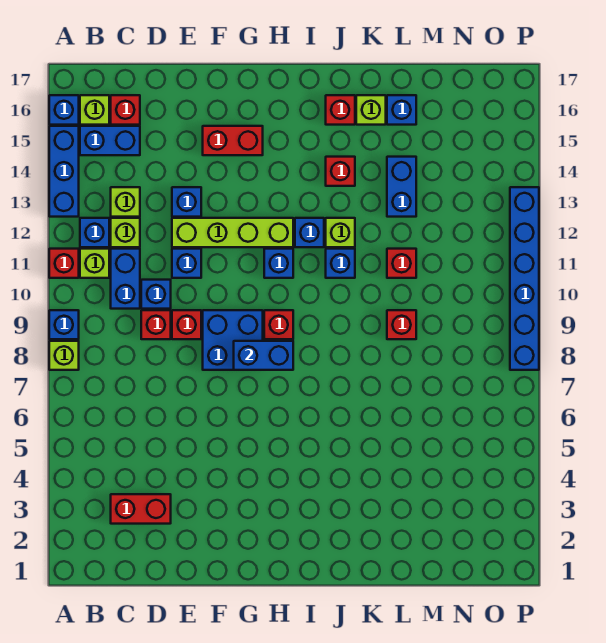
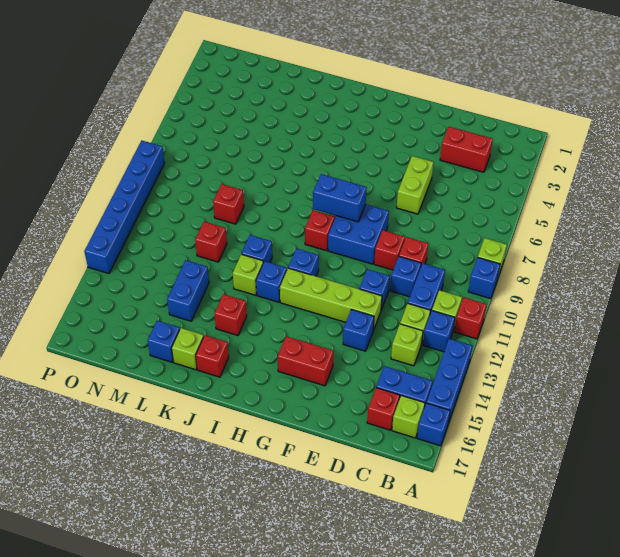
none -> lime brick E5:E6 level 1

